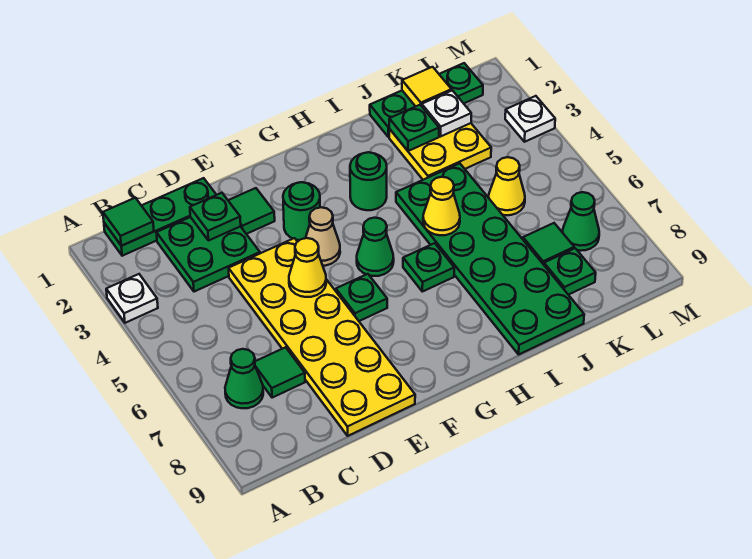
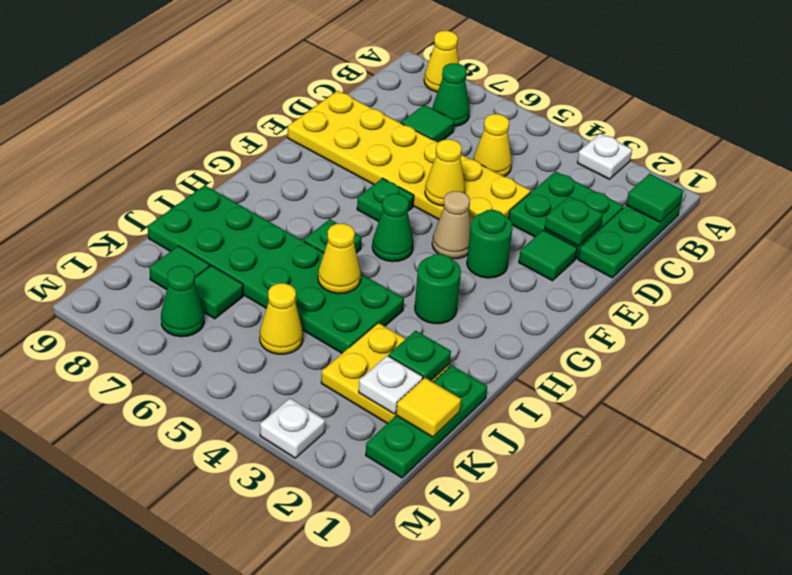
none -> yellow cone A8 level 1
none -> yellow cone C5 level 1
green plate K8 level 1 -> green tile K8 level 1

